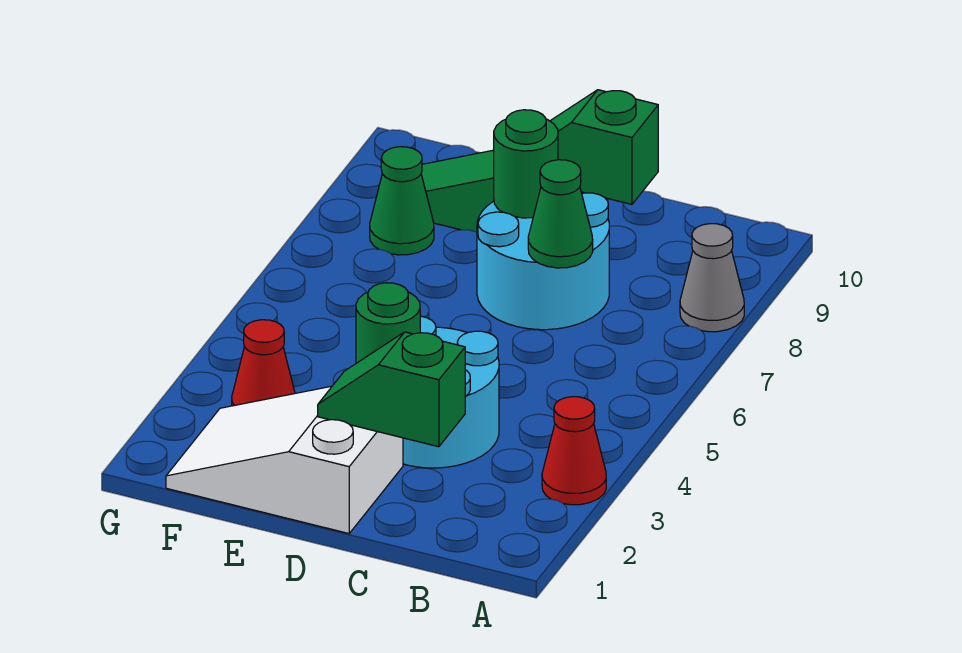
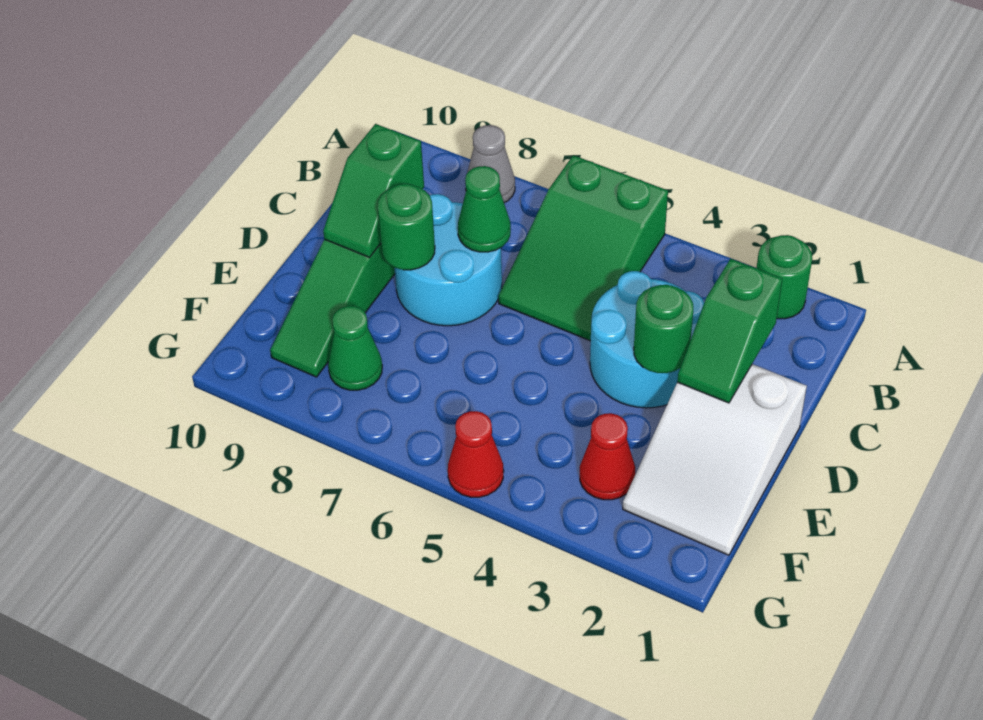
none -> green round brick A2 level 1
red cone A3 level 1 -> red cone G5 level 1
none -> green slope A5:C6 level 1 top A

